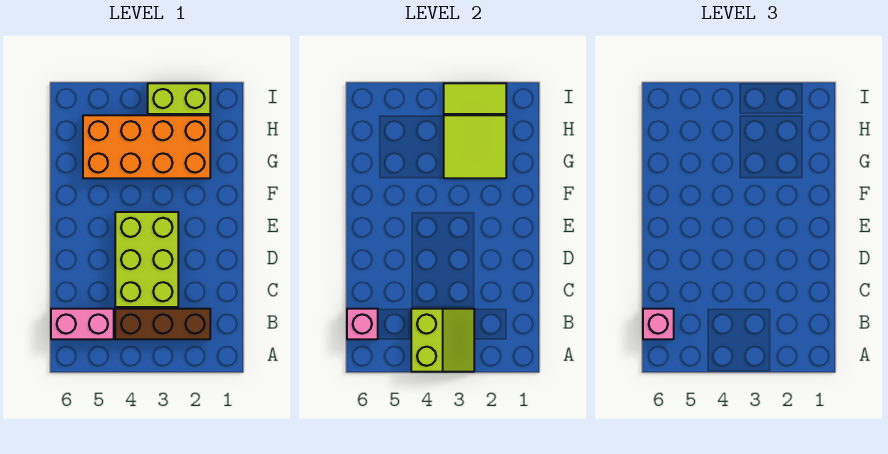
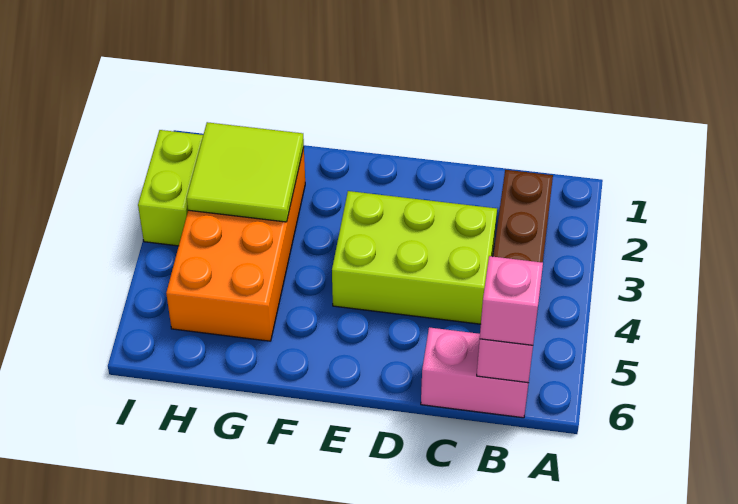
lime slope A3:B4 level 2 top 4 -> none
pink brick B5:B6 level 1 -> pink brick B6:C6 level 1
lime tile I2:I3 level 2 -> none

